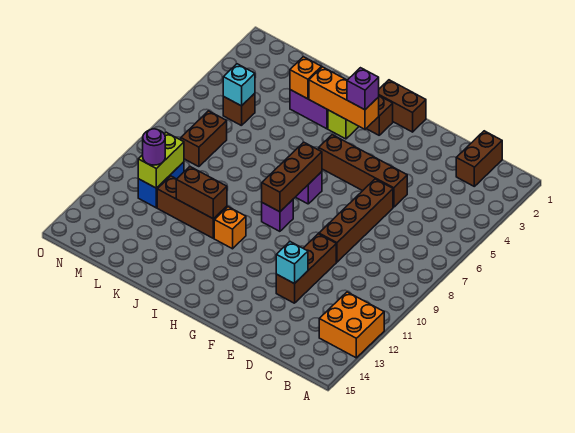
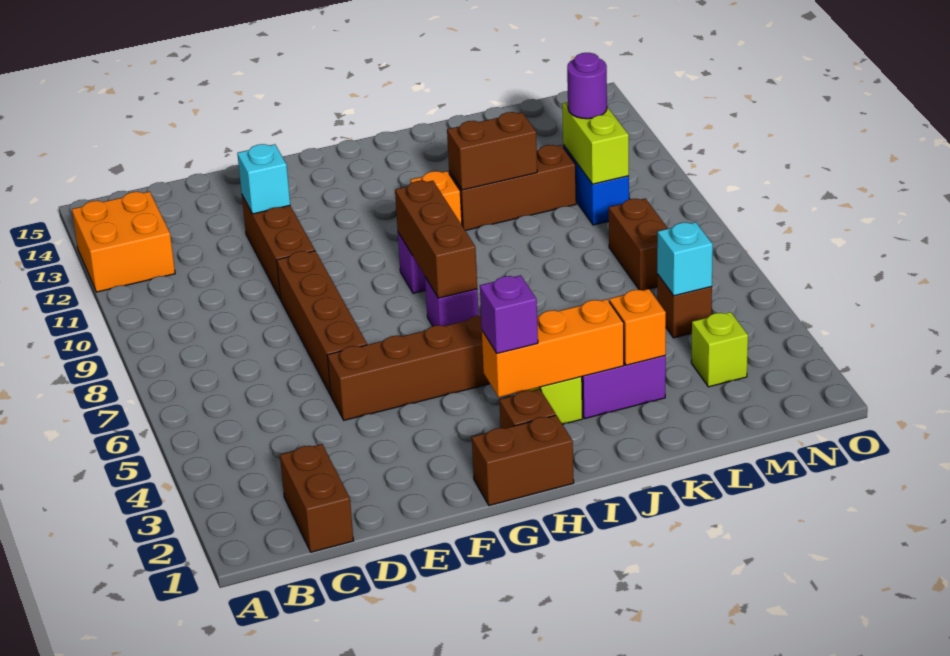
none -> lime brick M3 level 1

